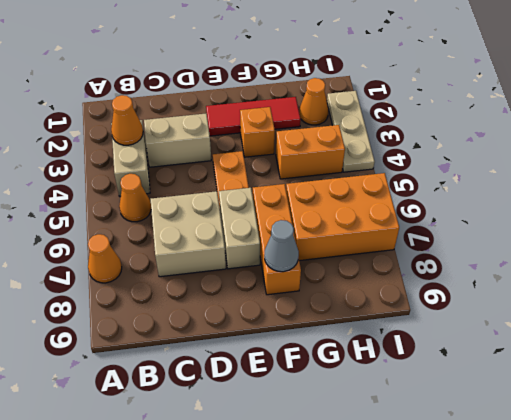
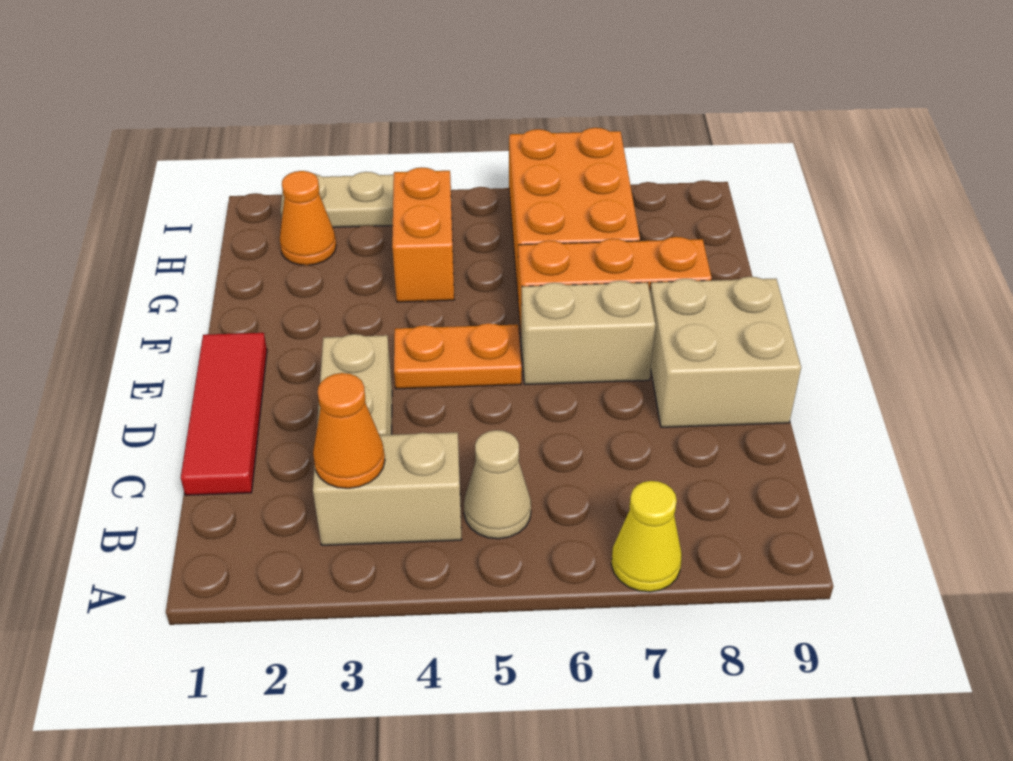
orange cone A7 level 1 -> yellow cone A7 level 1
orange cone B5 level 1 -> tan cone B5 level 1
tan brick C6:D7 level 1 -> tan brick D8:E9 level 1
red tile E2:G2 level 1 -> red tile C1:E1 level 1
orange brick F3 level 1 -> none
grey cone F8 level 2 -> none

